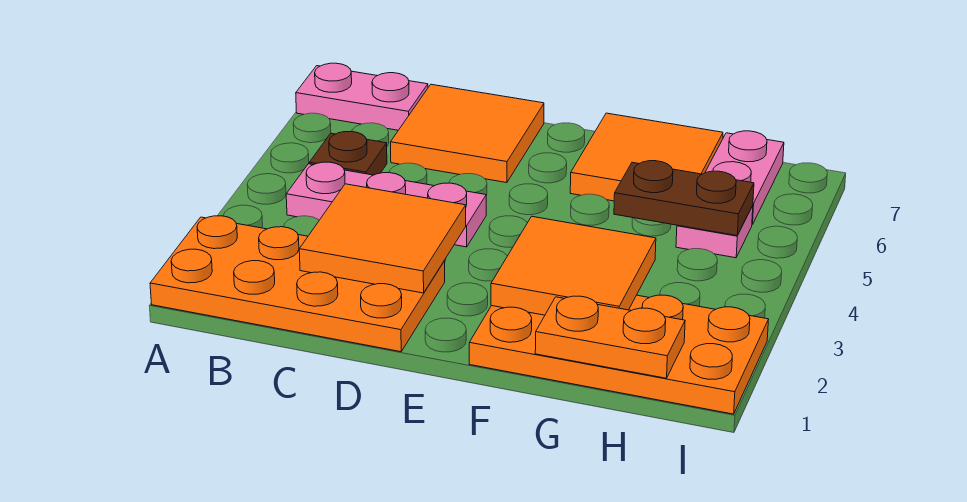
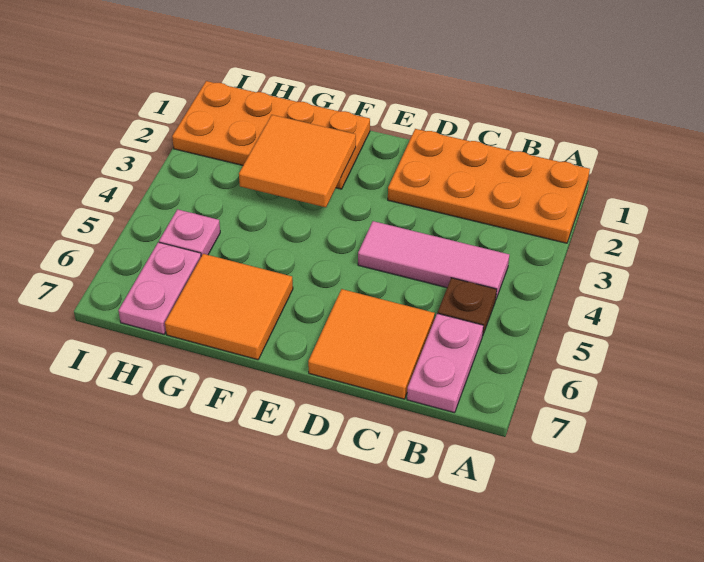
pink plate A7:B7 level 1 -> pink plate B6:B7 level 1
pink plate B4:D4 level 1 -> pink tile B4:D4 level 1
orange tile C2:D3 level 2 -> none
orange plate G1:H1 level 2 -> none
brown plate G5:H5 level 2 -> none

